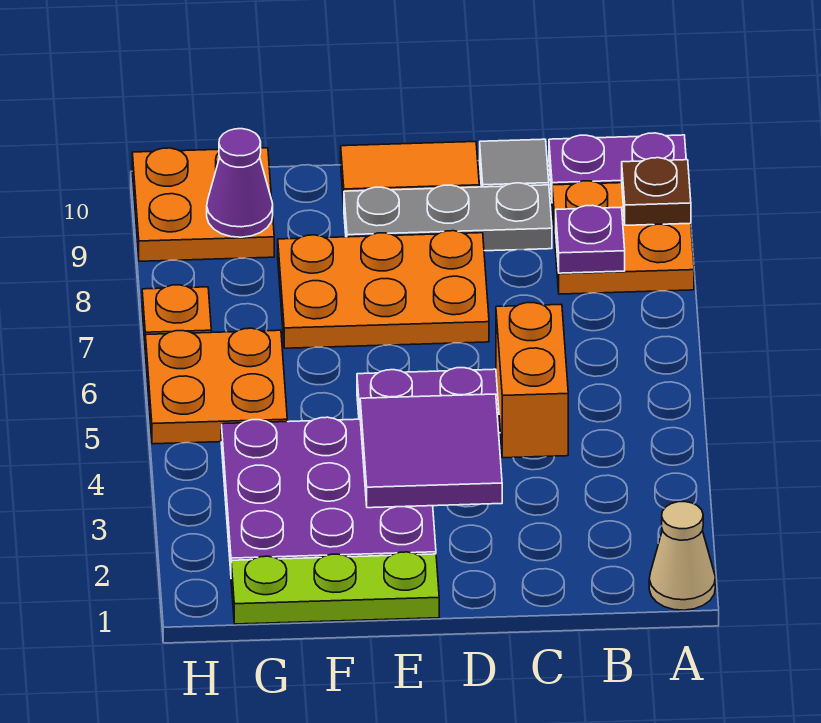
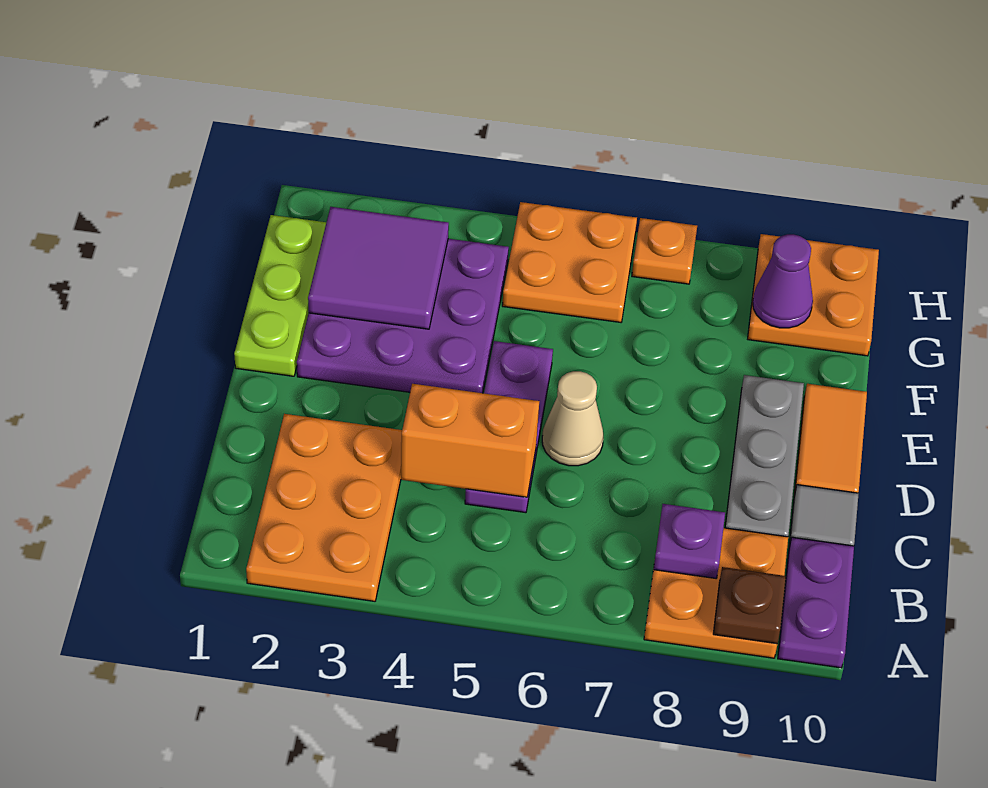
tan cone A1 level 1 -> tan cone D6 level 1
purple tile D3:E4 level 2 -> purple tile F2:G3 level 2
orange plate D7:F8 level 1 -> orange plate A2:C3 level 1

